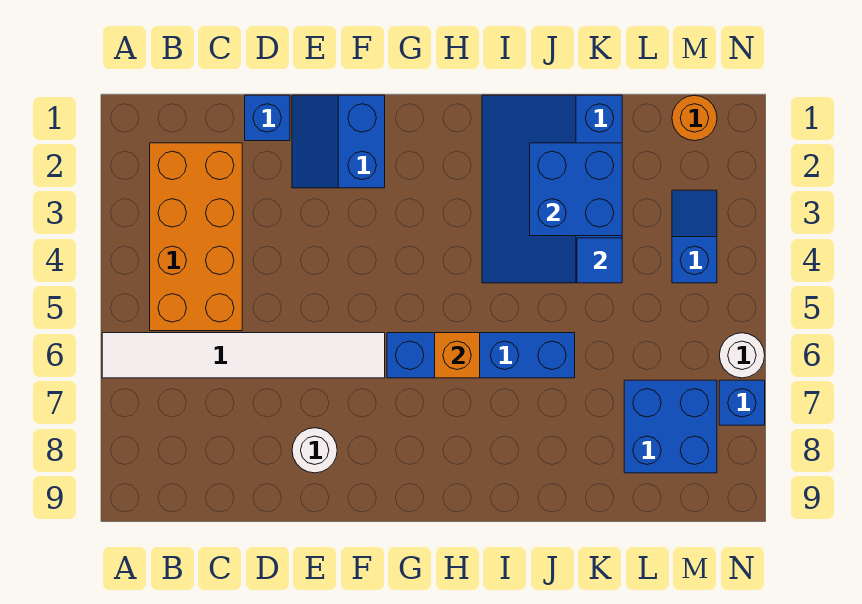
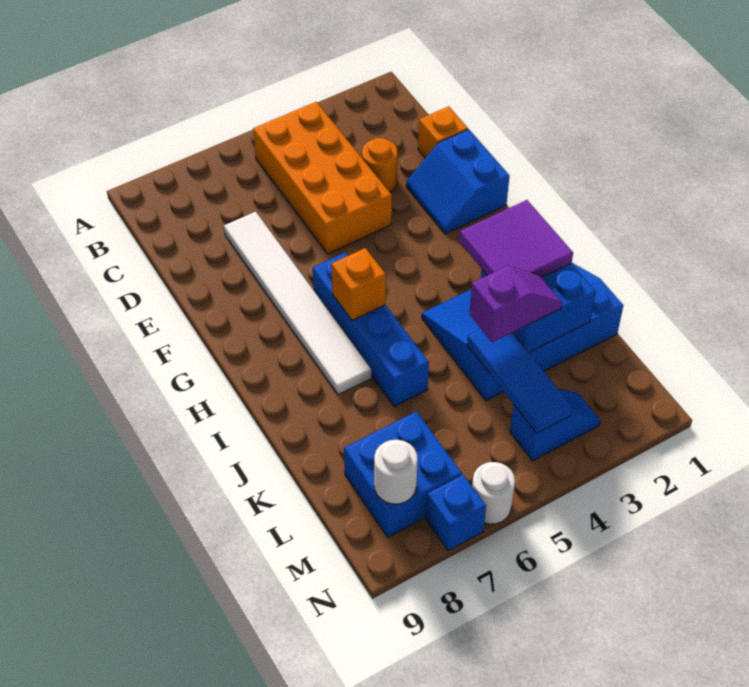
white tile A6:F6 level 1 -> white tile D7:I7 level 1
orange brick B2:C5 level 1 -> orange brick B4:E5 level 1
blue brick D1 level 1 -> orange brick D1 level 1
blue slope E1:F2 level 1 top F -> blue slope E1:F2 level 1 top 1
white round brick E8 level 1 -> white round brick M8 level 2
none -> purple tile I2:J3 level 3
none -> purple slope K3:K4 level 3 top 4
blue tile K4 level 2 -> blue tile K4:M4 level 2
orange round brick M1 level 1 -> orange round brick D3 level 1

